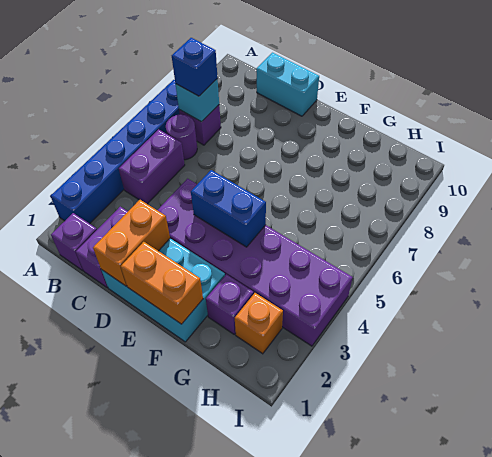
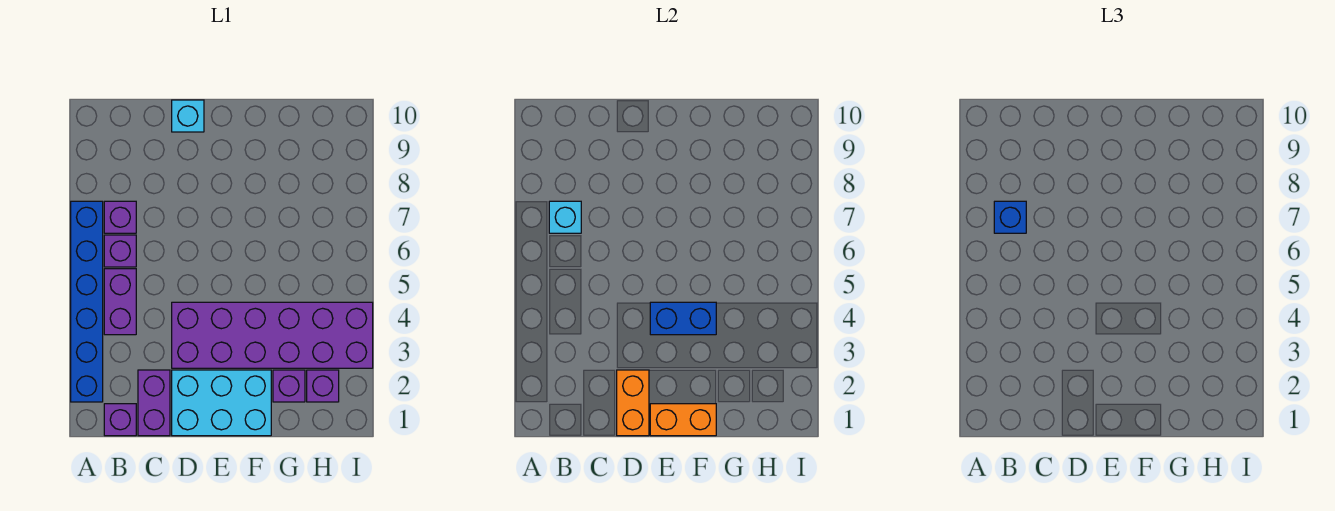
purple round brick B6 level 1 -> purple brick B6 level 1
cyan brick C10:D10 level 1 -> cyan brick D10 level 1
orange brick H2 level 1 -> purple brick H2 level 1

